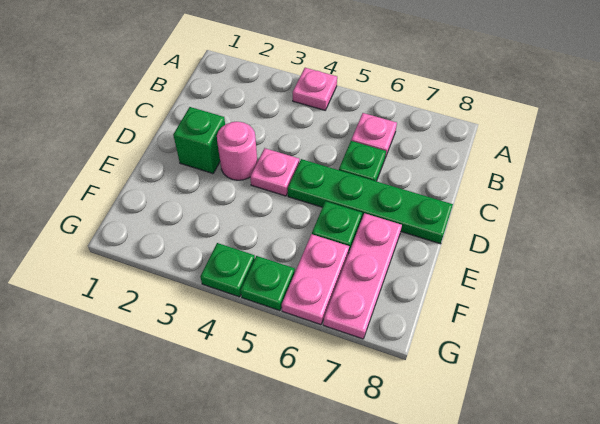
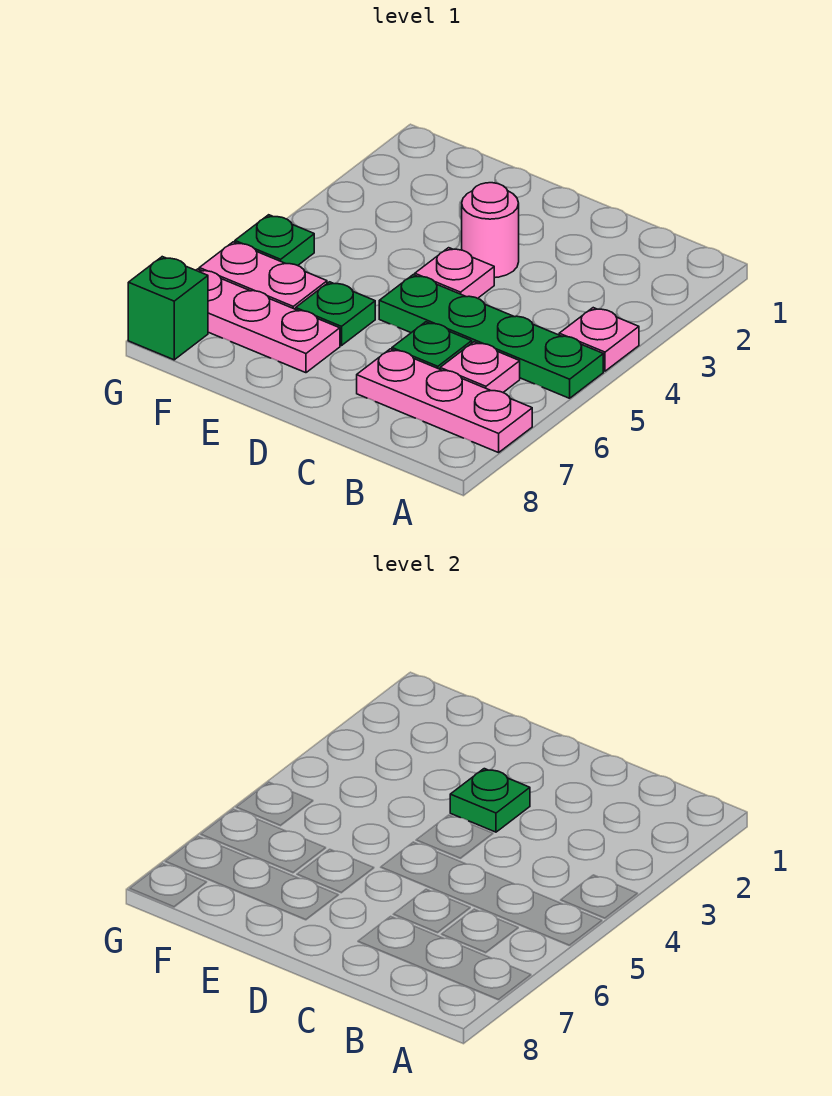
none -> pink plate A7:C7 level 1
green brick D2 level 1 -> green brick G8 level 1
green plate D5:D8 level 1 -> green plate A5:D5 level 1
green plate G4 level 1 -> green plate D3 level 2

